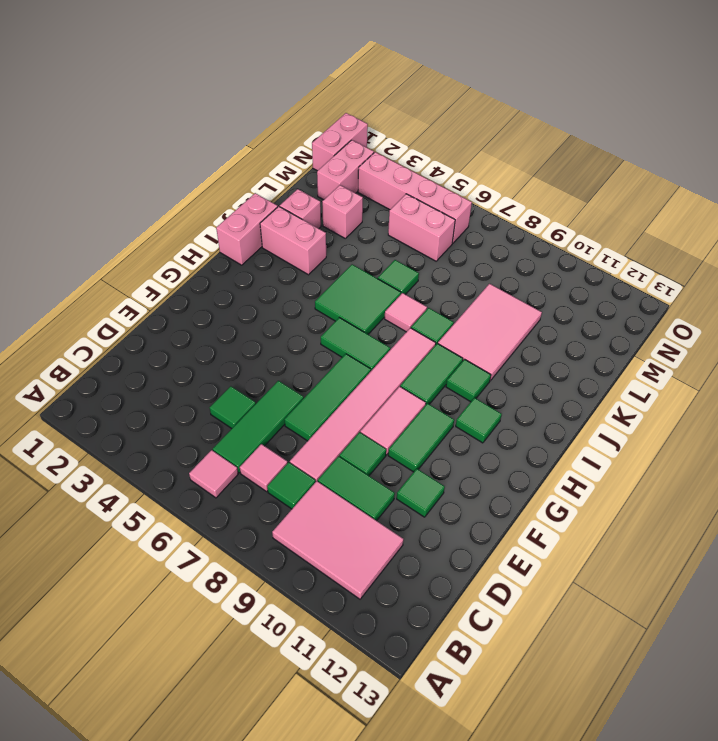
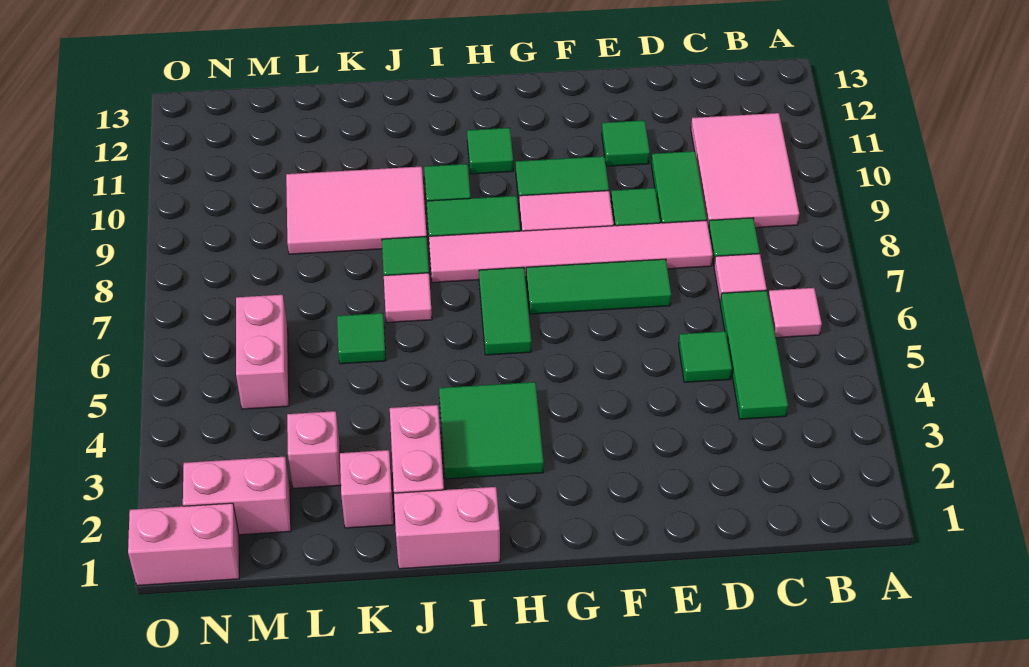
green tile C6:E6 level 1 -> green tile C4:C6 level 1
green tile I5:J6 level 1 -> green tile H3:I4 level 1
pink brick N3:N6 level 1 -> none

